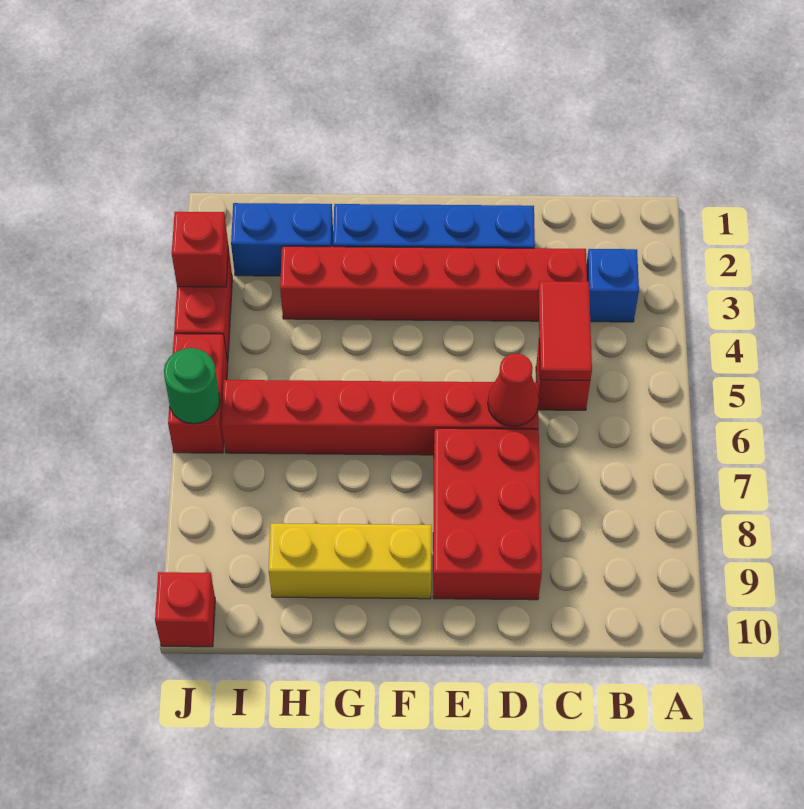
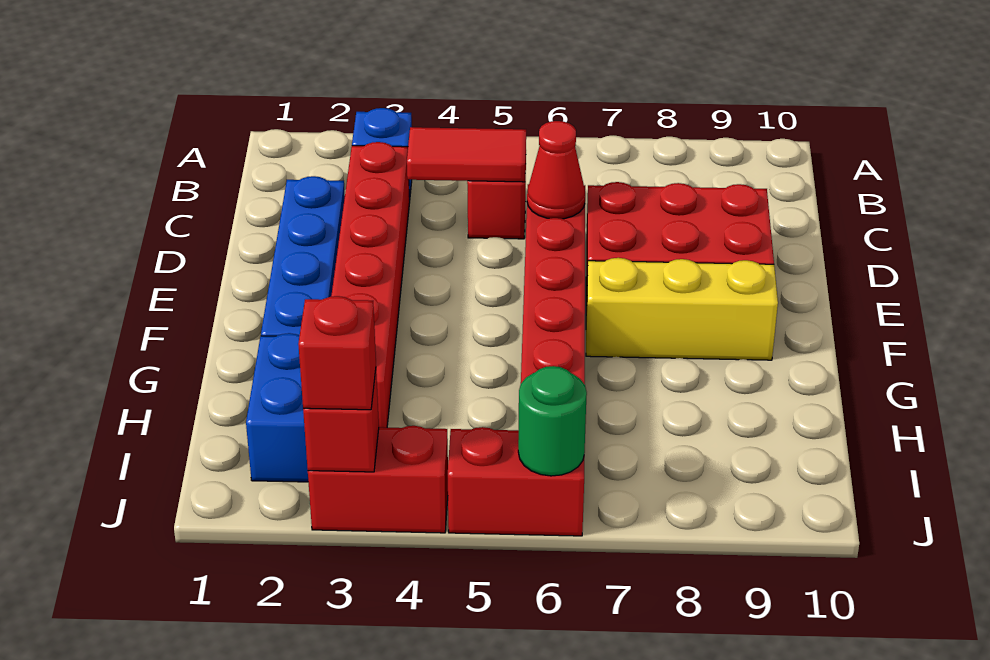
yellow brick F9:H9 level 1 -> yellow brick F7:F9 level 1
red brick J10 level 1 -> red brick J3 level 3

